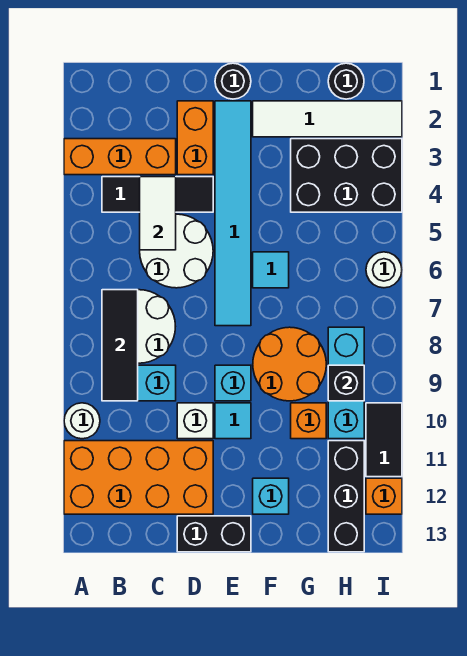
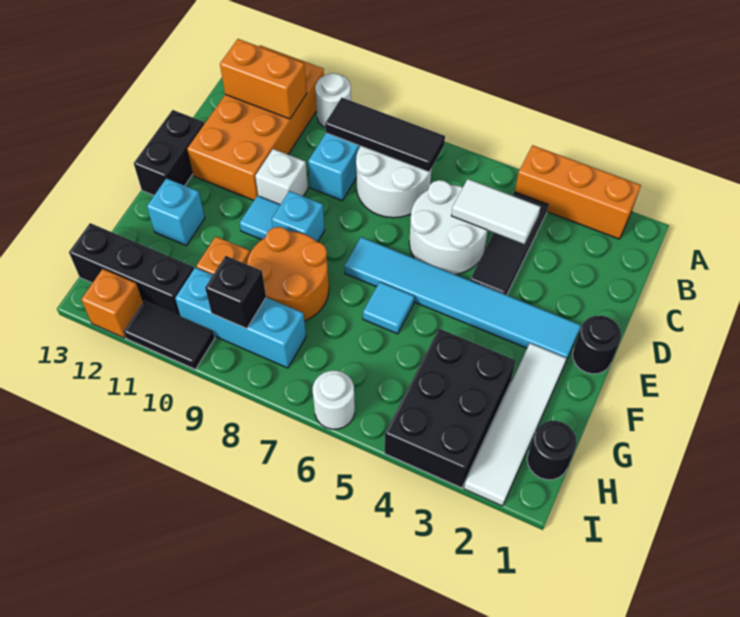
orange brick A3:C3 level 1 -> orange brick A2:A4 level 1
orange brick D2:D3 level 1 -> orange brick B11:B12 level 2

